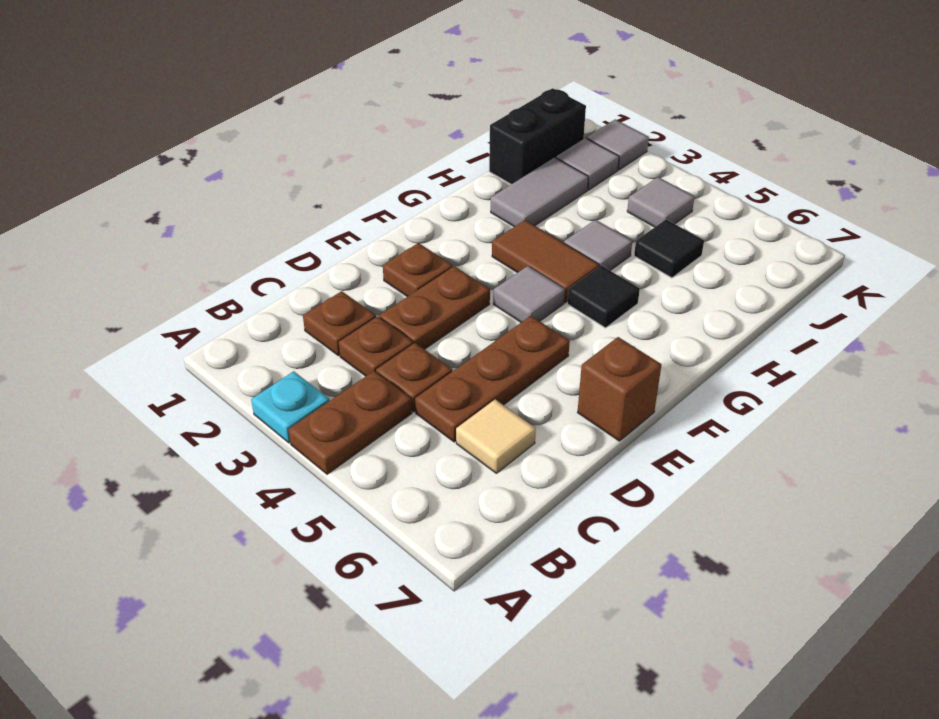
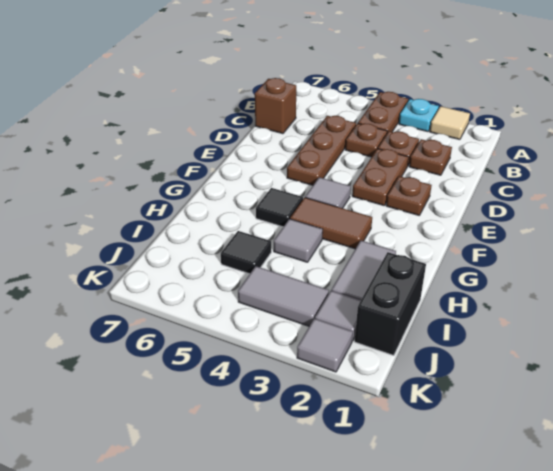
tan tile C6 level 1 -> tan tile A2 level 1
brown brick E7 level 1 -> brown brick C7 level 1
grey tile J4 level 1 -> grey tile J3:J4 level 1

